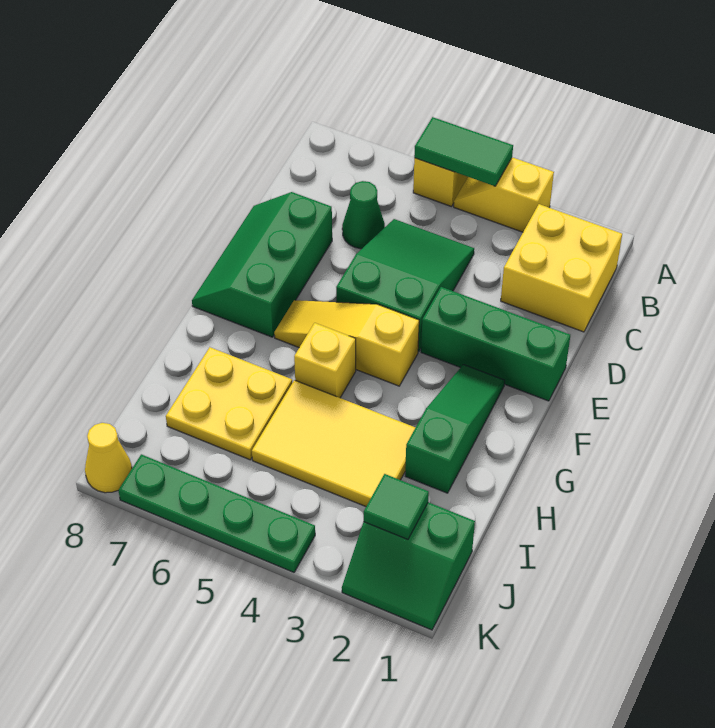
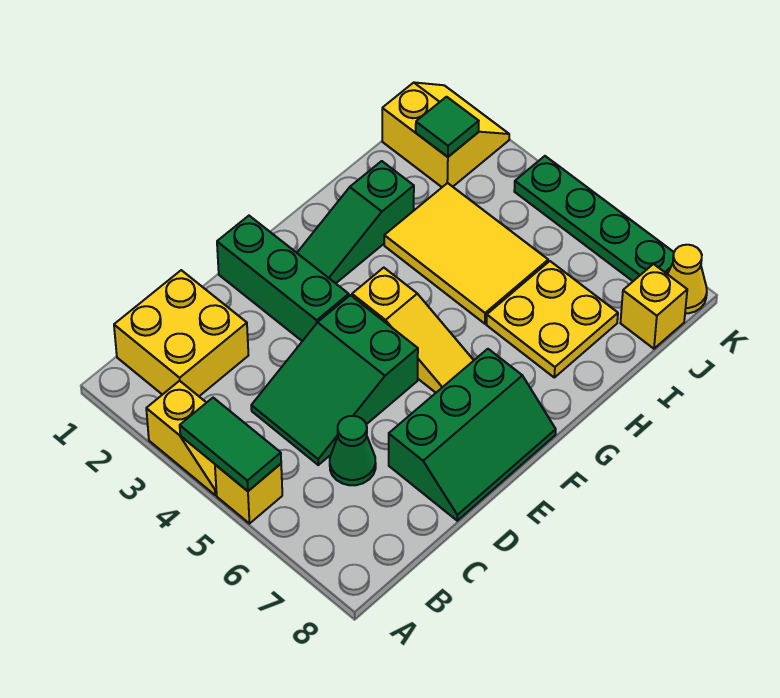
yellow brick G5 level 1 -> yellow brick J8 level 1
green slope J1:K2 level 1 top J -> yellow slope J1:K2 level 1 top J

